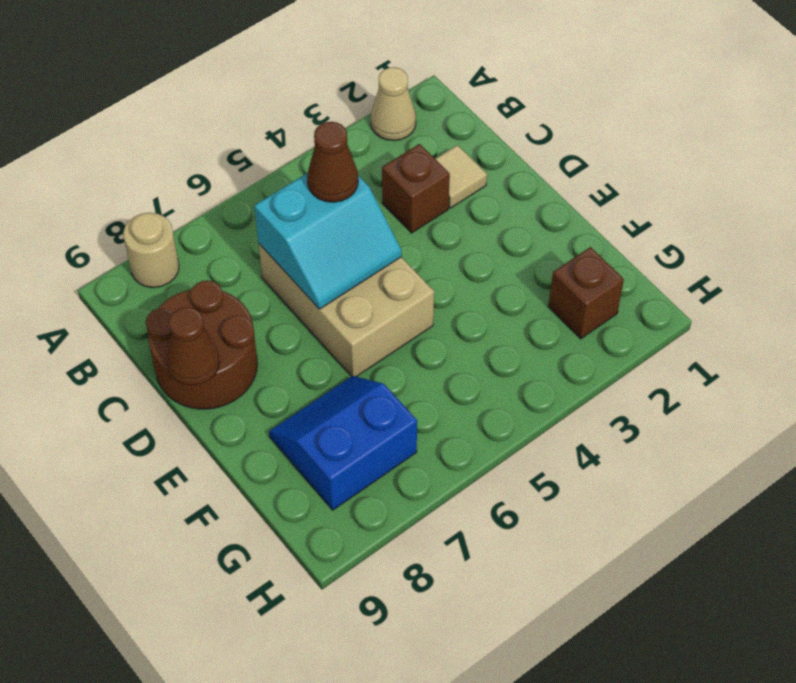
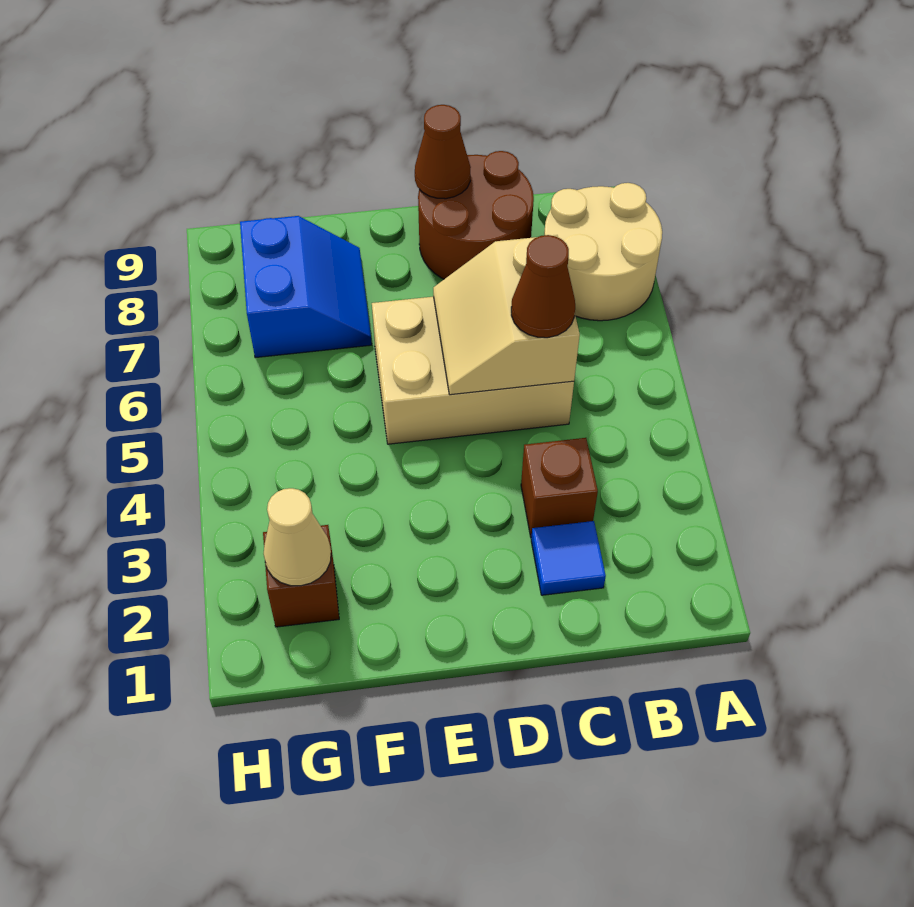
tan cone A2 level 1 -> tan cone G2 level 2
tan round brick A8 level 1 -> tan round brick A7:B8 level 1
tan tile C2 level 1 -> blue tile C2 level 1
cyan slope C5:D6 level 2 top C -> tan slope C5:D6 level 2 top C

